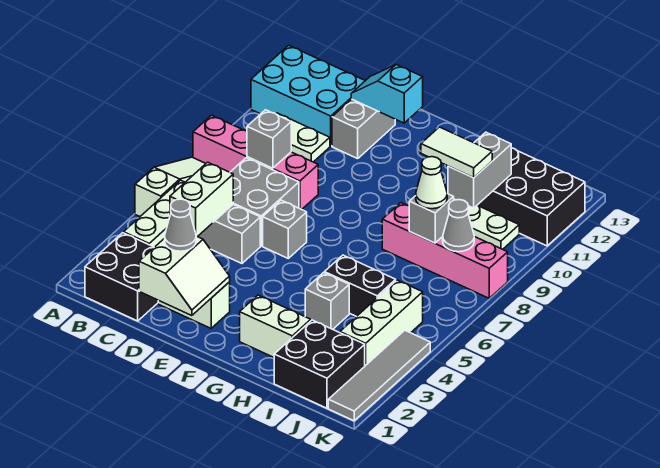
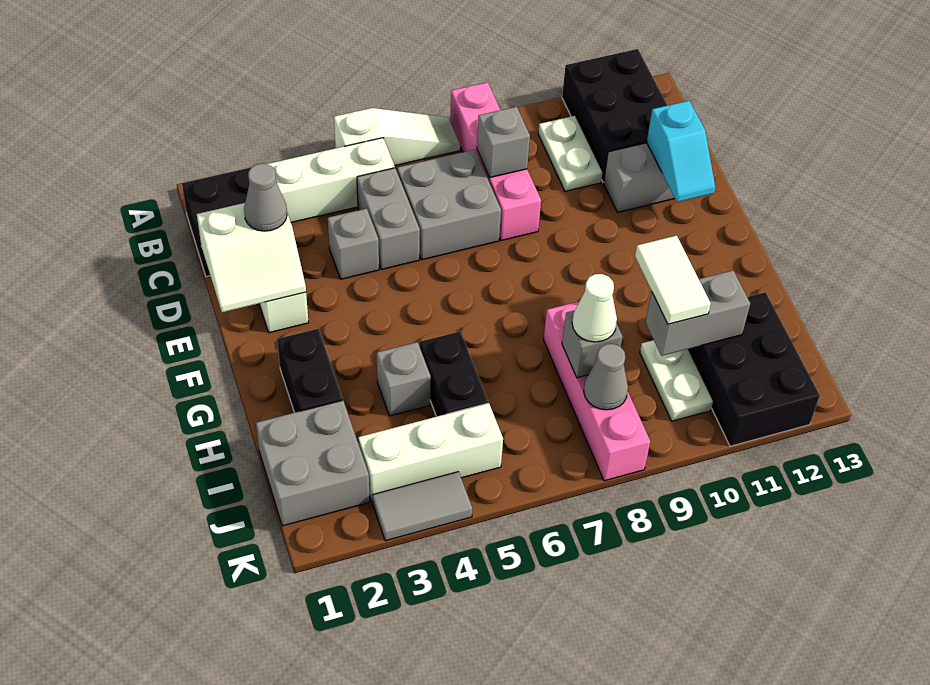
cyan brick A11:C12 level 1 -> black brick A11:C12 level 1
white brick C4:C5 level 2 -> none
cyan slope D12:E12 level 2 top E -> cyan slope D12:E12 level 2 top D
grey brick E6 level 1 -> grey brick D4 level 1
white brick G2:H2 level 1 -> black brick G2:H2 level 1
black brick I1:J2 level 1 -> grey brick I1:J2 level 1
grey tile K1:K4 level 1 -> grey tile K3:K4 level 1

